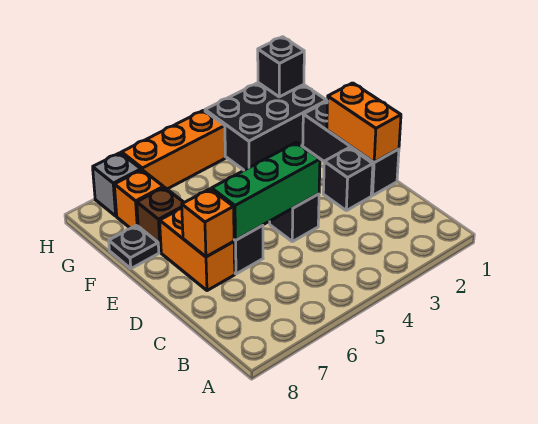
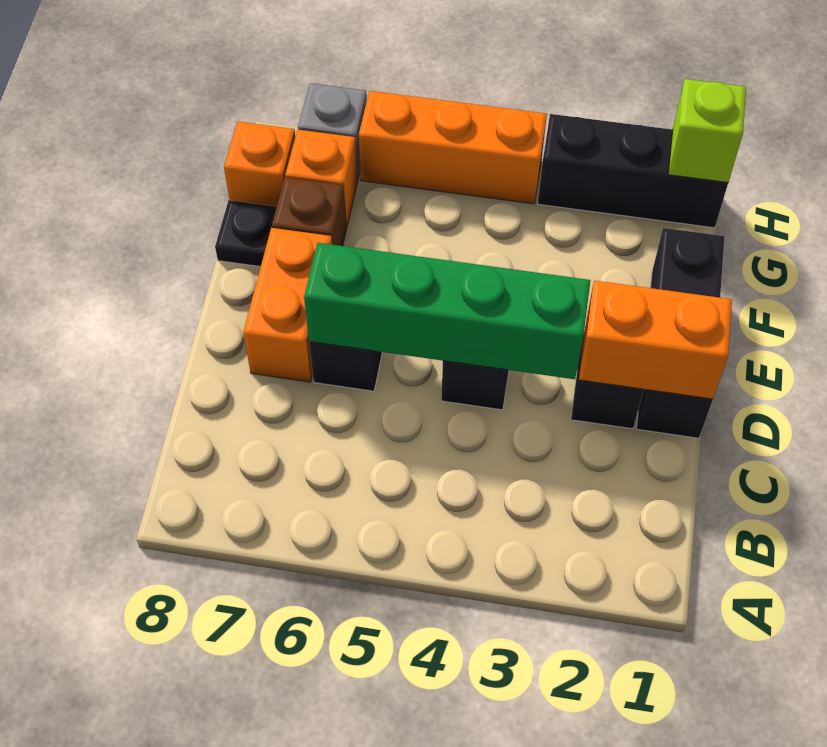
orange brick D1:E1 level 2 -> orange brick D1:D2 level 2
green brick D4:D6 level 2 -> green brick D3:D6 level 2
orange brick D7 level 2 -> orange brick G8 level 1
black brick G1:H3 level 1 -> black brick H1:H3 level 1
black brick H1 level 2 -> lime brick H1 level 2

